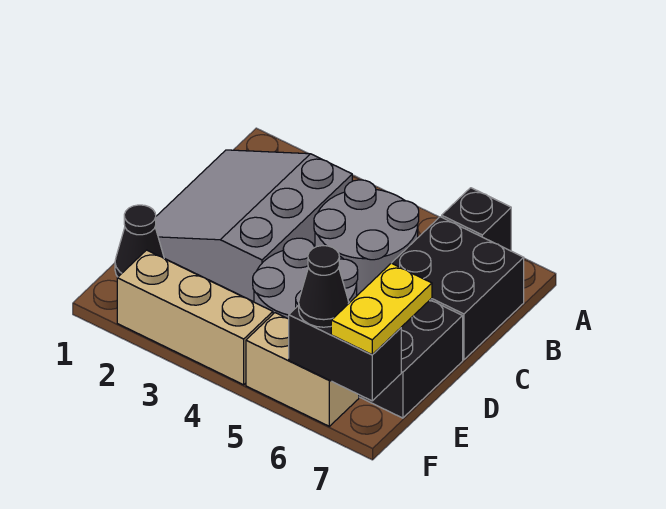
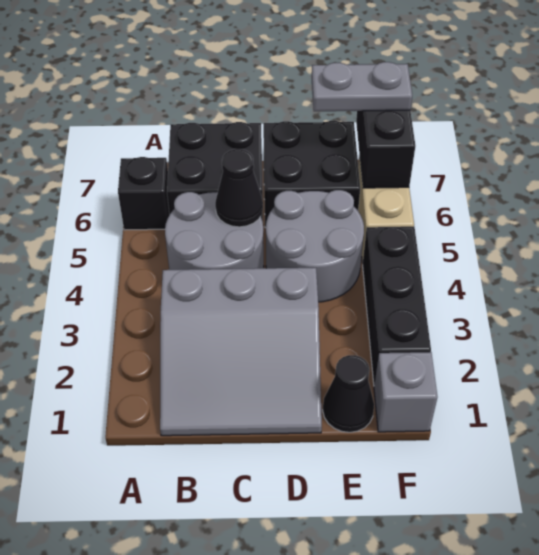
yellow plate E7:F7 level 3 -> grey plate E7:F7 level 3
none -> grey brick F1 level 1
tan brick F2:F4 level 1 -> black brick F2:F4 level 1
black cone F6 level 3 -> black cone C5 level 2

